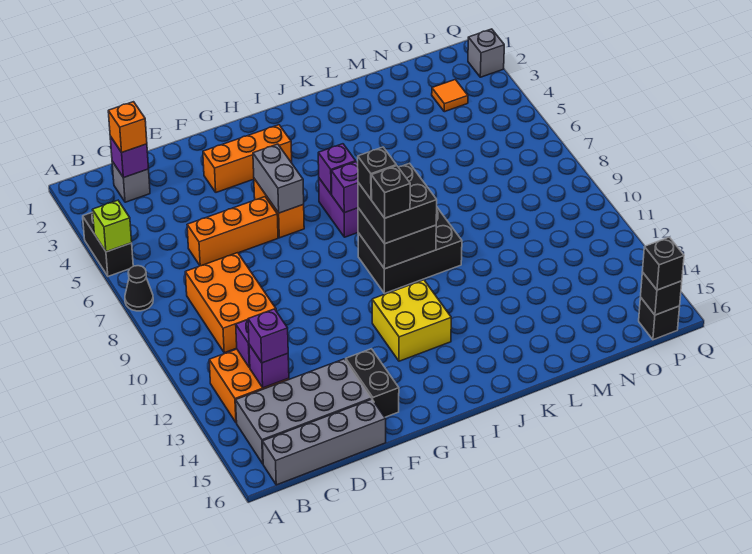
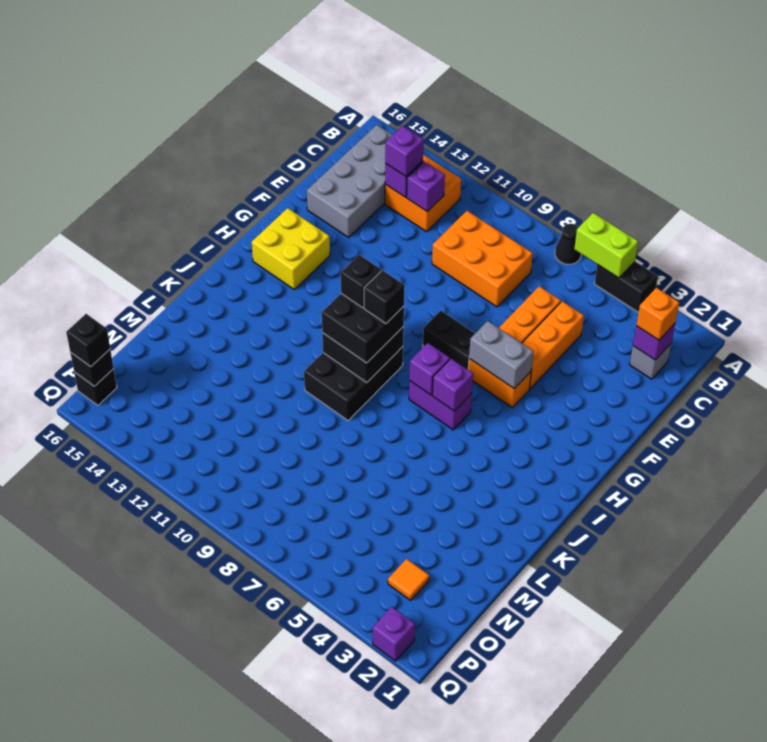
lime brick A5 level 2 -> lime brick A5:A6 level 2
grey brick B16:E16 level 1 -> none
orange brick F3:H3 level 1 -> orange brick D5:F5 level 1
black brick F14:F15 level 1 -> black brick G7:G8 level 1
yellow brick H12:I13 level 1 -> yellow brick G14:H15 level 1
grey brick Q2 level 1 -> purple brick Q2 level 1

